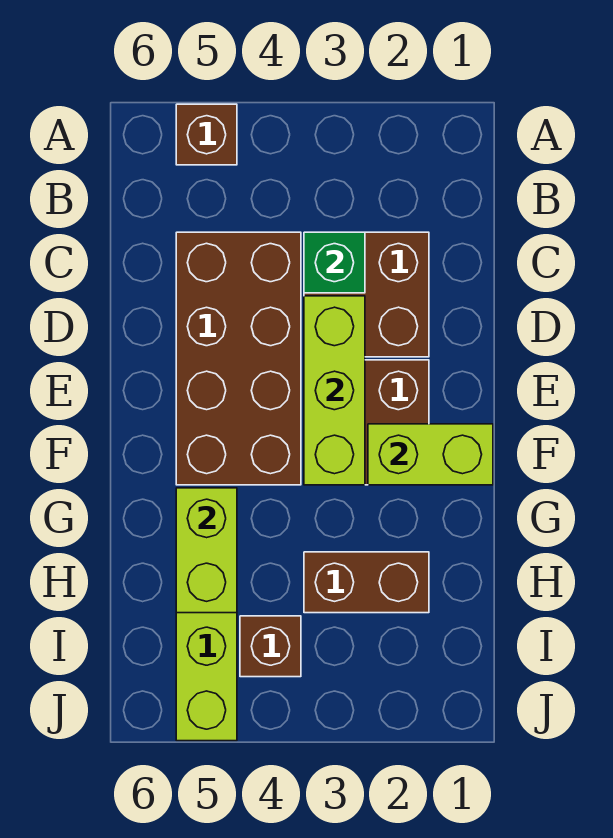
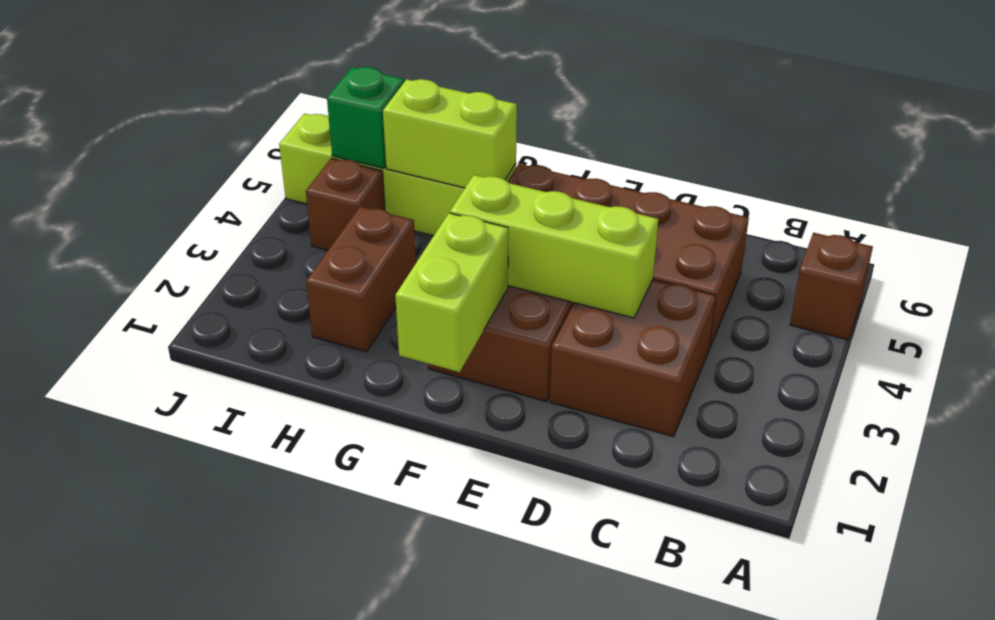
green brick C3 level 2 -> green brick I5 level 2

